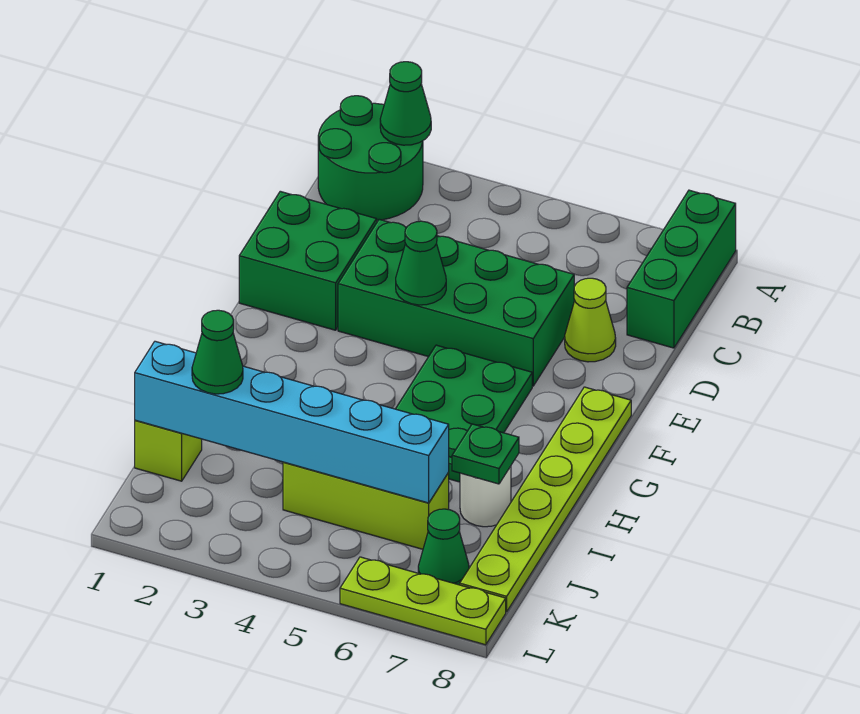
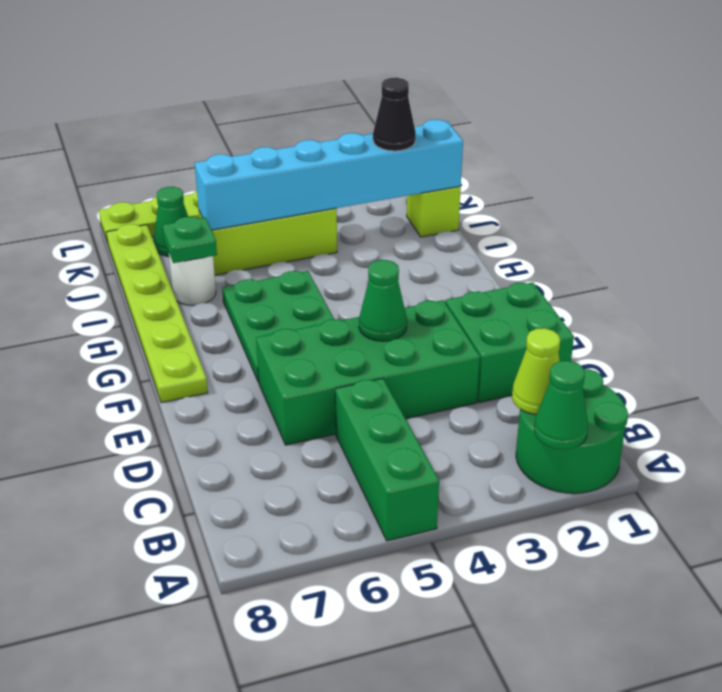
green brick A8:C8 level 1 -> green brick A5:C5 level 1
lime cone D7 level 1 -> lime cone B2 level 2
green cone J2 level 3 -> black cone J2 level 3

